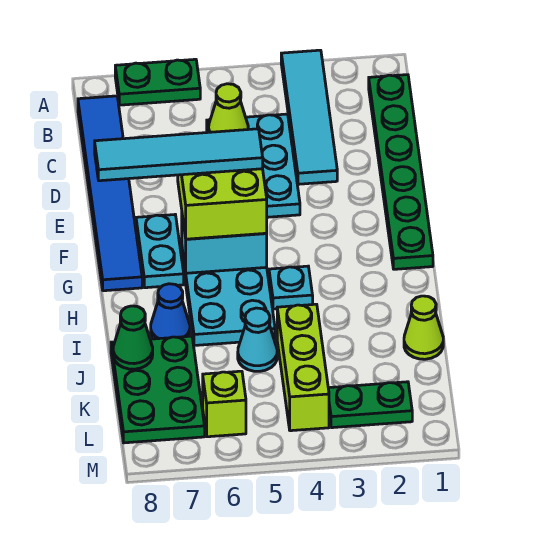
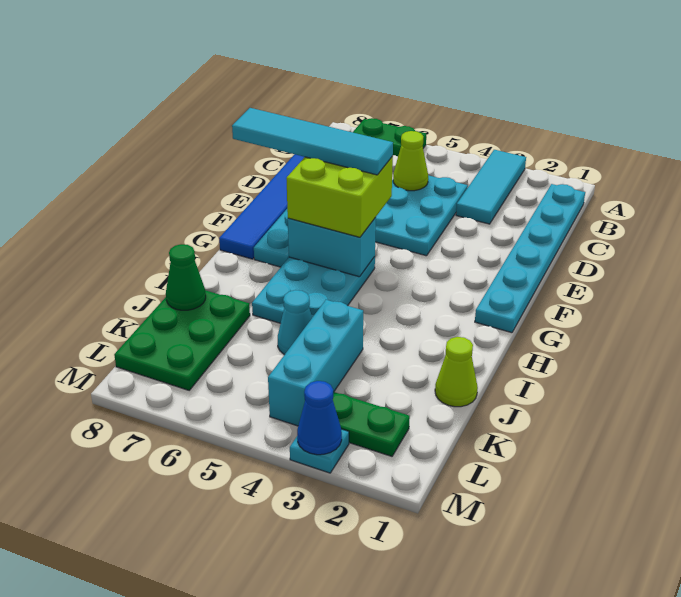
cyan tile A3:D3 level 1 -> cyan tile A3:C3 level 1
green plate B1:G1 level 1 -> cyan plate B1:G1 level 1
cyan plate H4 level 1 -> cyan plate M3 level 1
blue cone I7 level 1 -> blue cone M3 level 2
lime brick J4:L4 level 1 -> cyan brick J4:L4 level 1
lime brick L6 level 1 -> none

